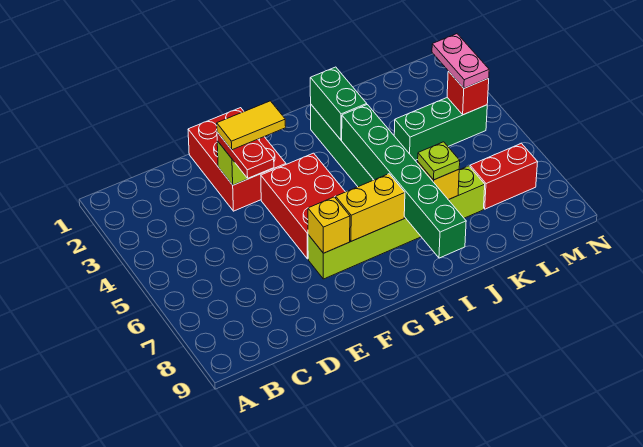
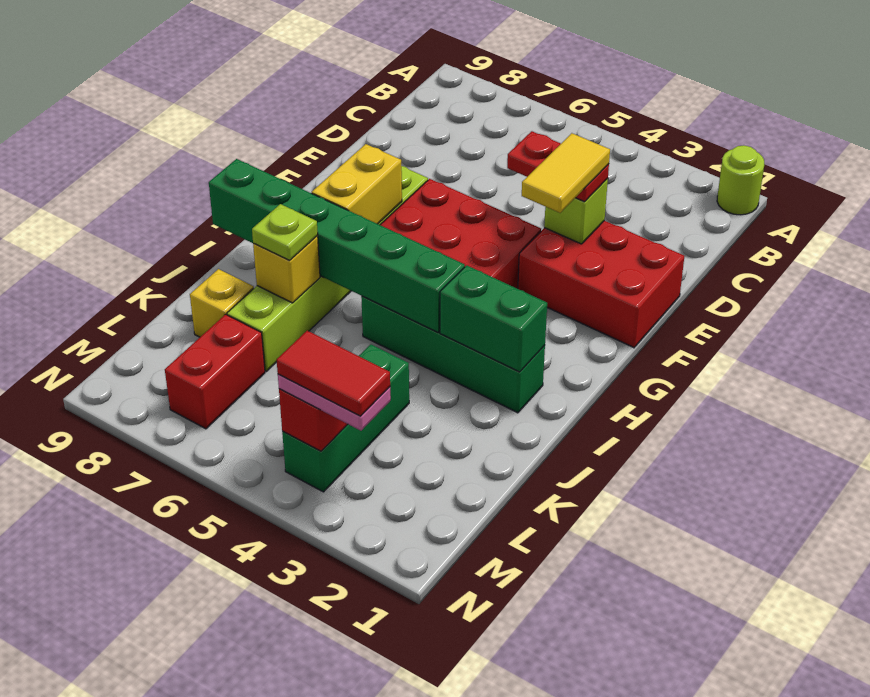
none -> lime round brick A1 level 1
yellow brick F7 level 2 -> yellow brick K8 level 1
none -> red tile M3:M4 level 4

